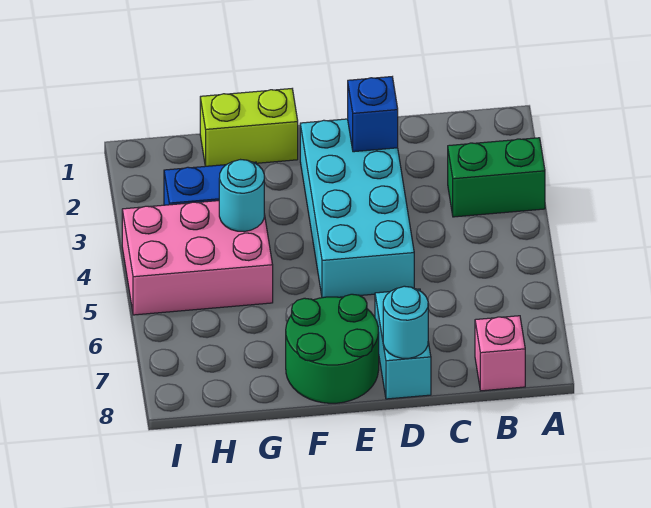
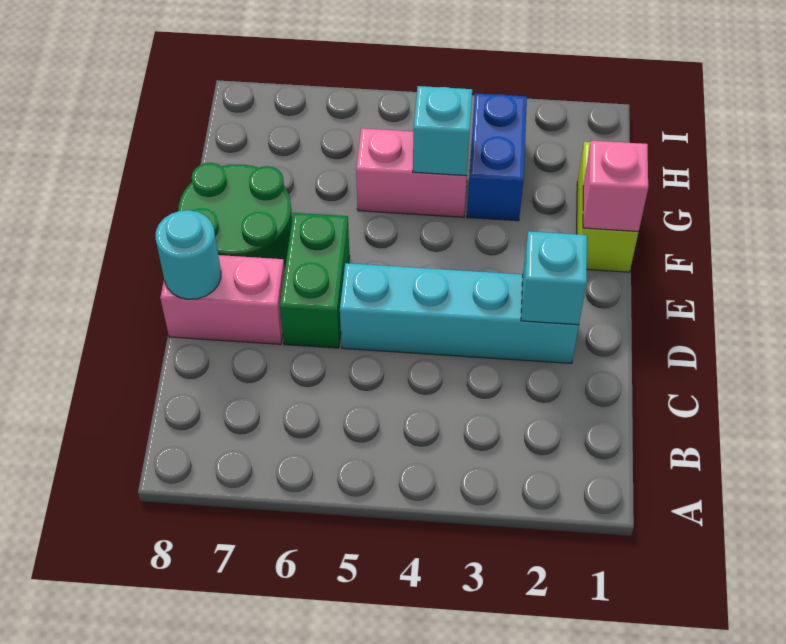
green brick A3:B3 level 1 -> green brick D6:E6 level 1
pink brick B8 level 1 -> pink brick F1 level 2
cyan brick D2:E5 level 1 -> cyan brick D2:D5 level 1
blue brick D2 level 2 -> cyan brick D2 level 2
cyan brick D7:D8 level 1 -> pink brick D7:D8 level 1
pink brick G4:I5 level 1 -> pink brick G4:G5 level 1
cyan round brick G4 level 2 -> cyan brick G4 level 2

